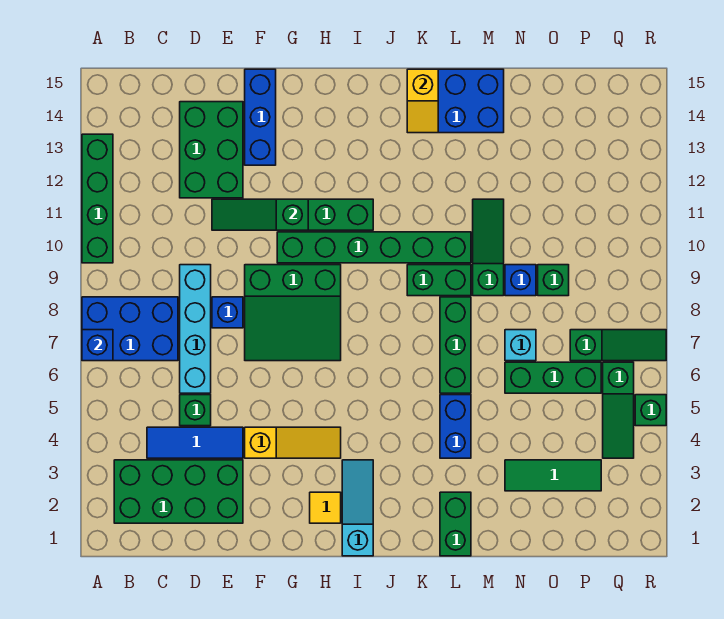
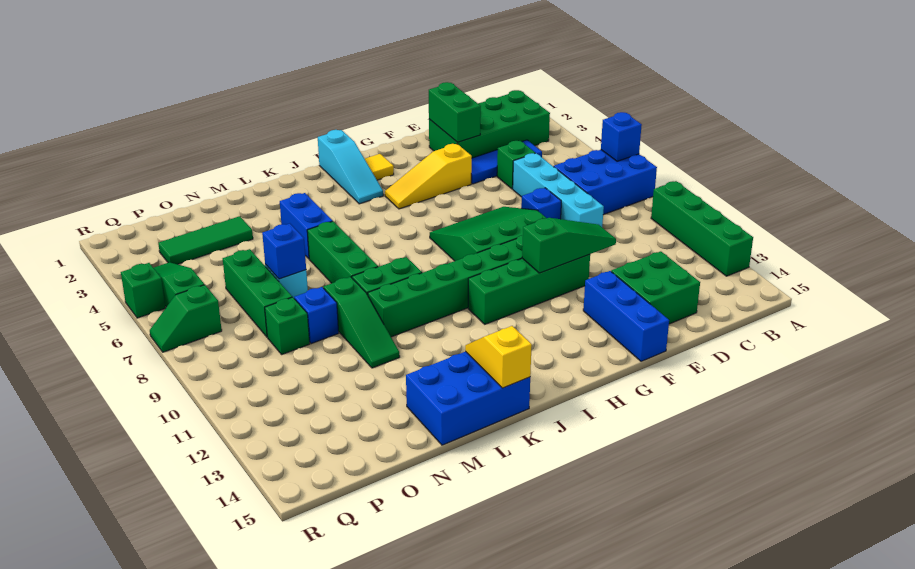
green brick D12:E14 level 1 -> green brick D13:E14 level 1
green brick L1:L2 level 1 -> green brick E2:E3 level 2
green brick N6:P6 level 1 -> green brick O6:O8 level 1
none -> blue brick N7 level 2
green slope P7:R7 level 1 top P -> green slope Q7:R7 level 1 top Q

